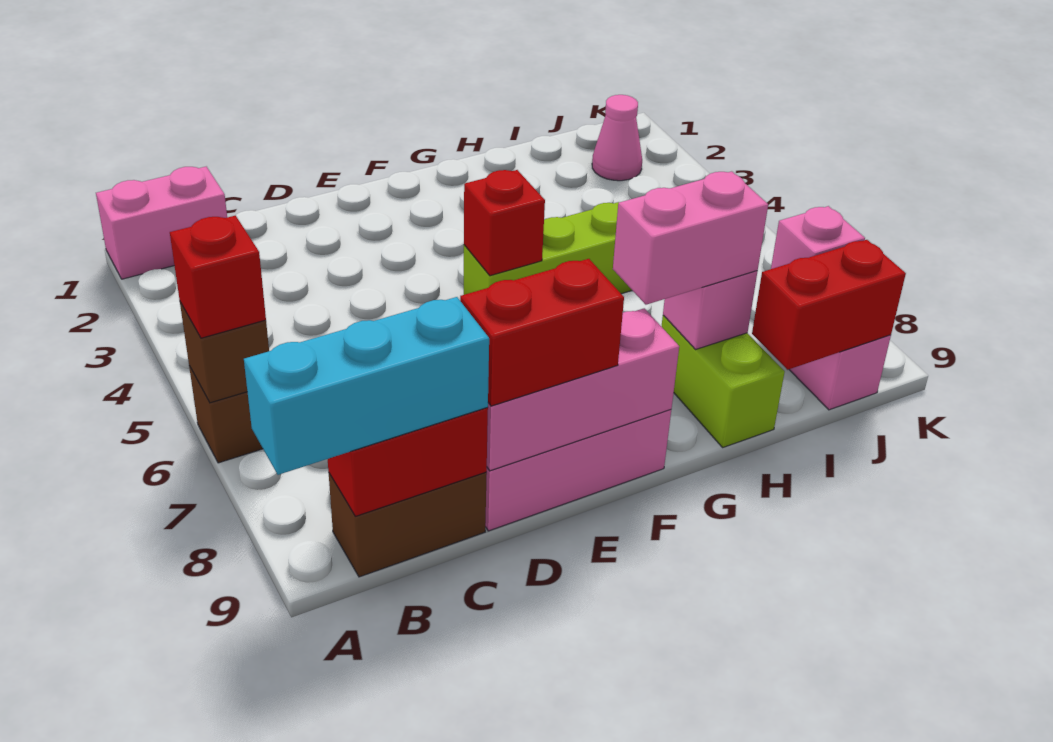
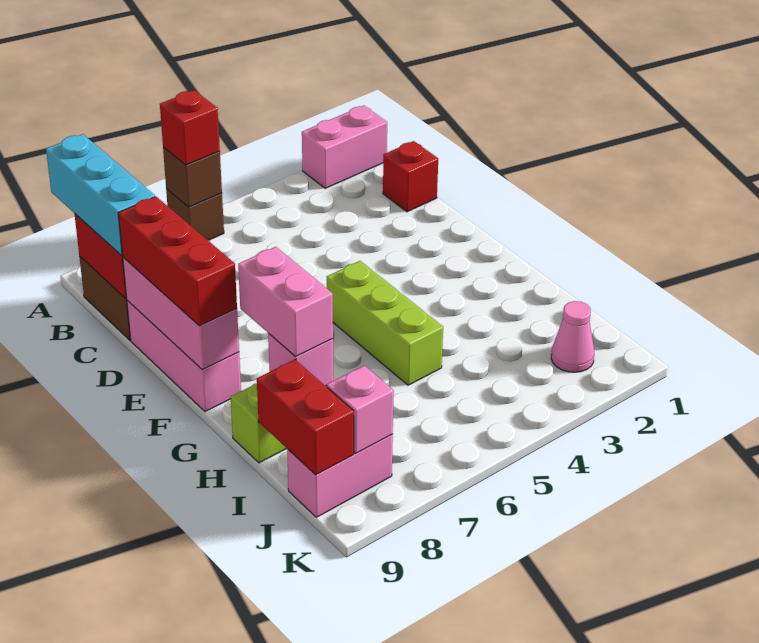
pink brick A1:B1 level 1 -> pink brick A1:A2 level 1
red brick D9:E9 level 3 -> red brick D9:F9 level 3
red brick F5 level 2 -> red brick C1 level 1

